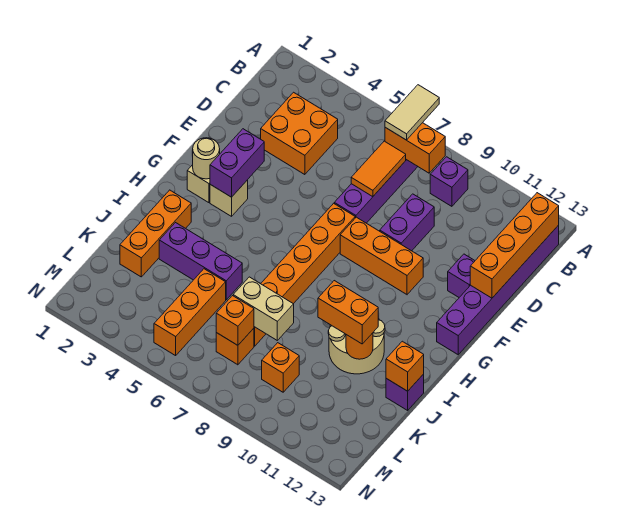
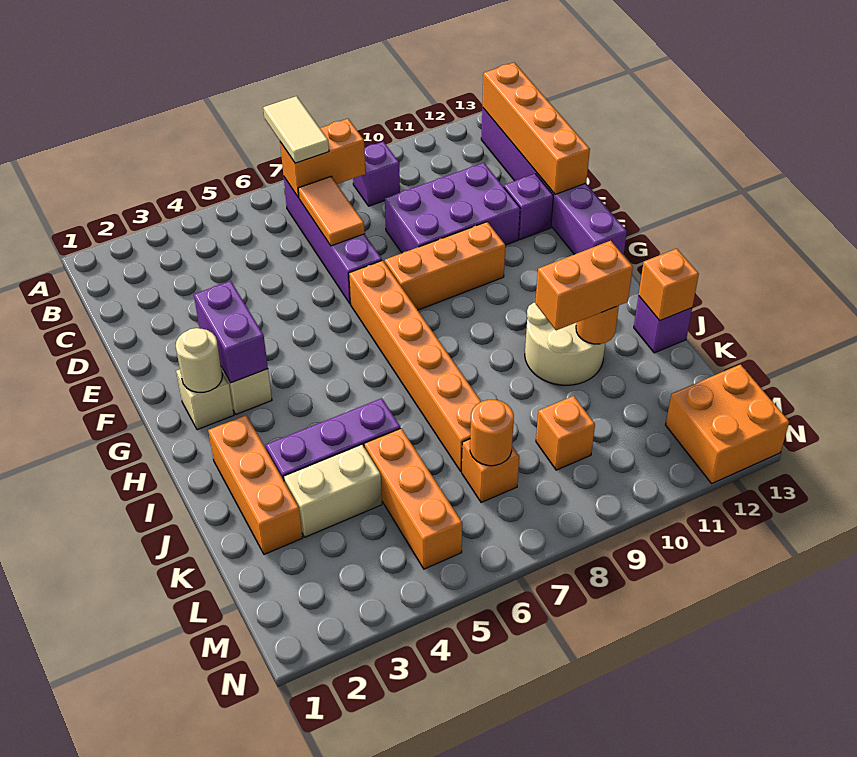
orange brick C3:D4 level 1 -> orange brick M12:N13 level 1
purple brick D9:E9 level 1 -> purple brick D9:E11 level 1
tan brick K7:K8 level 2 -> tan brick K3:K4 level 1
orange brick L7 level 2 -> orange round brick L7 level 2

